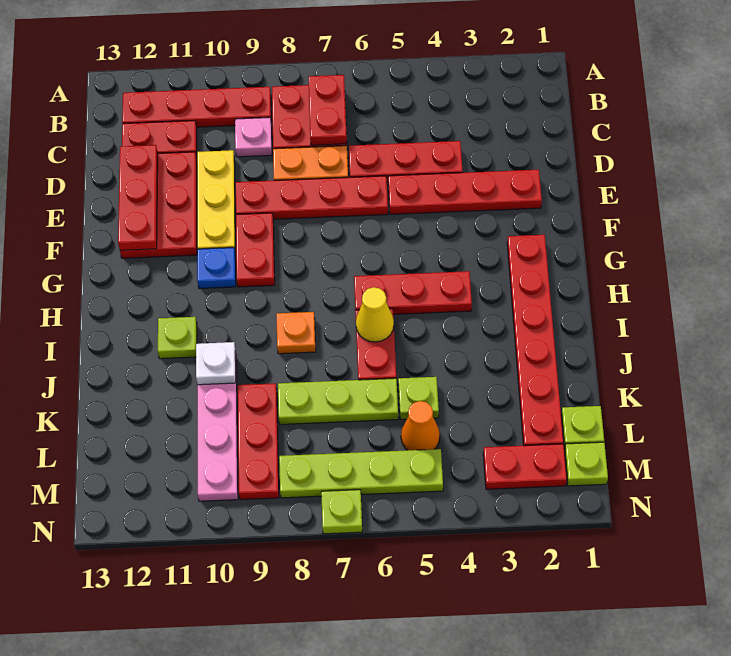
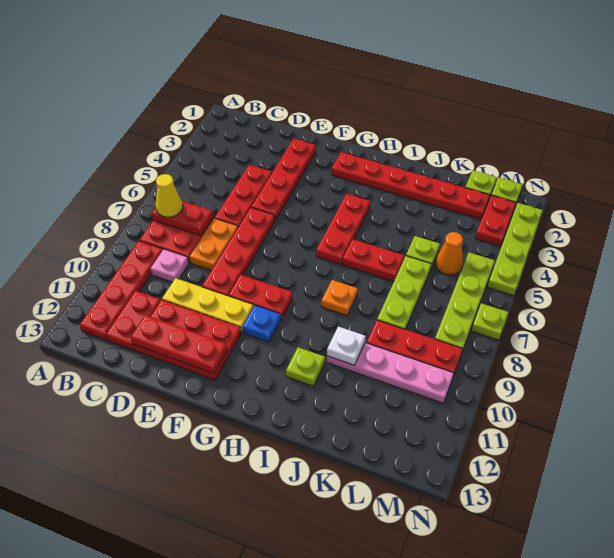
yellow cone I6 level 2 -> yellow cone B7 level 3
none -> lime plate N2:N5 level 1

